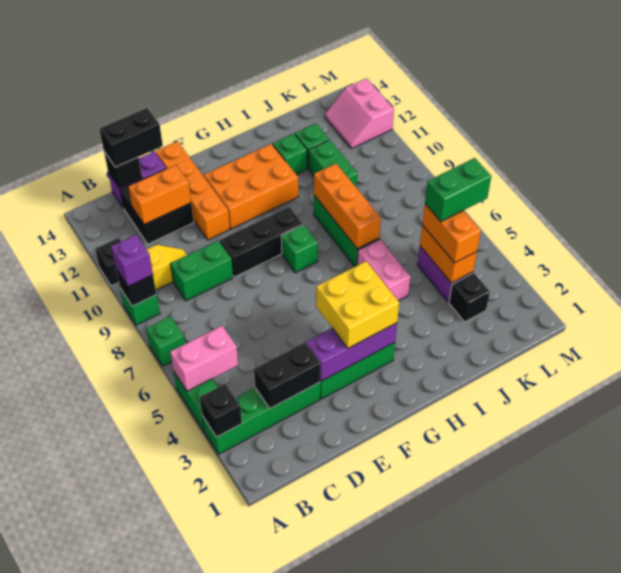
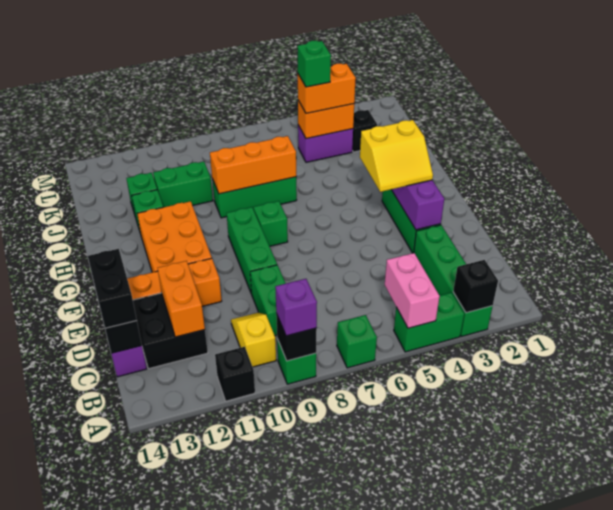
black brick C3:D3 level 2 -> none
black brick E9:G9 level 1 -> green brick E9:G9 level 1
yellow brick F3:G4 level 3 -> yellow slope F3:G4 level 3 top G
pink brick I5:I6 level 1 -> none
green brick K5:L5 level 4 -> green brick K5 level 4
pink slope L12:M13 level 1 top M -> none

